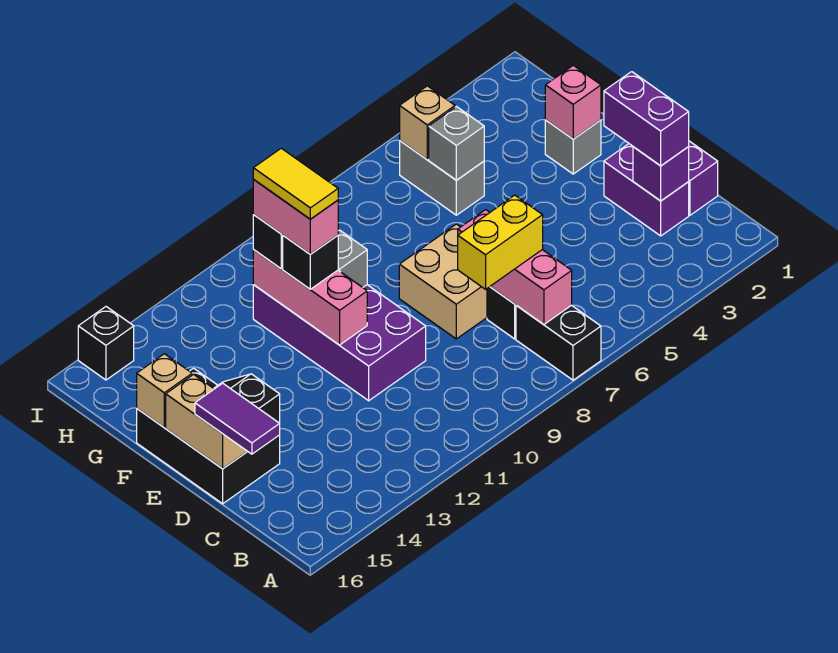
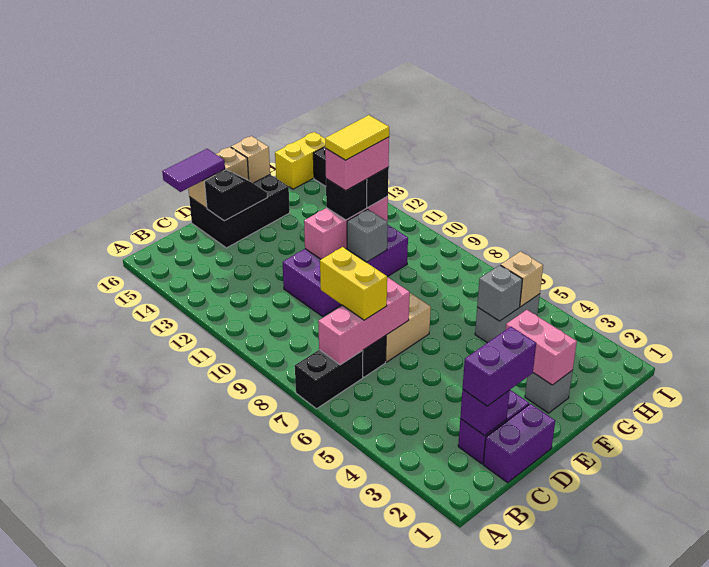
pink brick F2 level 2 -> pink brick F2:F3 level 2
none -> yellow brick H16:I16 level 1

